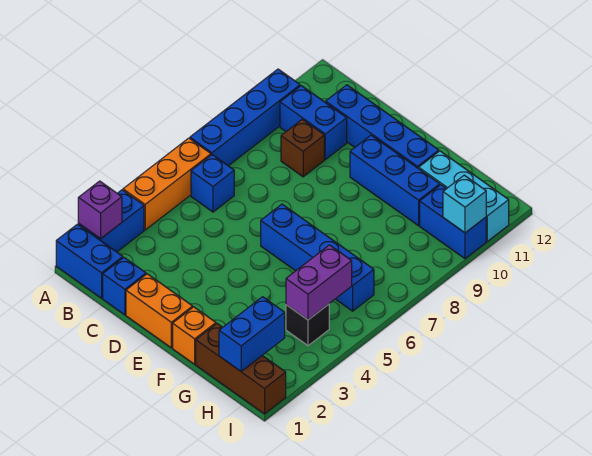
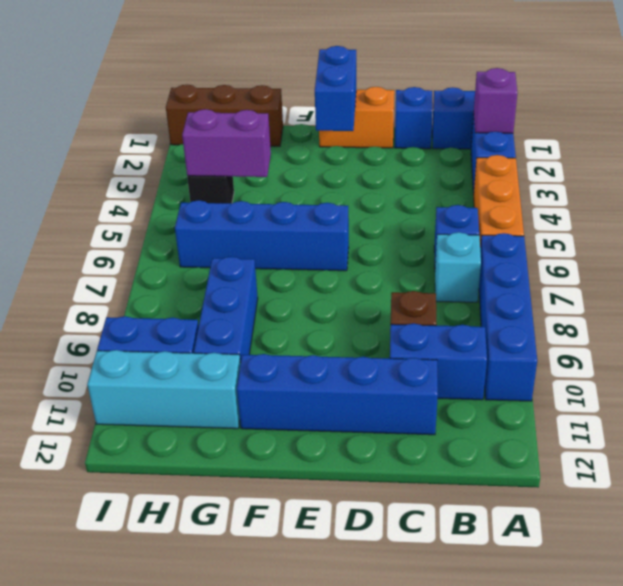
blue brick E10:G10 level 1 -> blue brick G8:G10 level 1
orange brick F1 level 1 -> none
blue brick H1:H2 level 2 -> blue brick E1:E2 level 2
purple brick H4:H5 level 2 -> purple brick G4:H4 level 2
cyan brick I10 level 2 -> cyan brick B7 level 1

